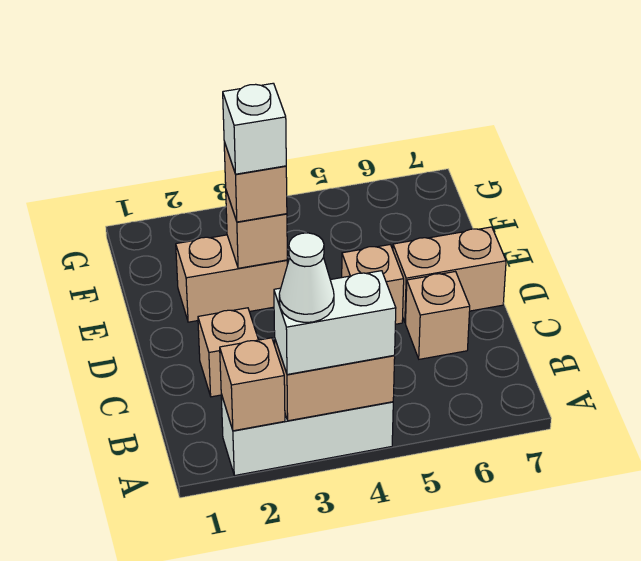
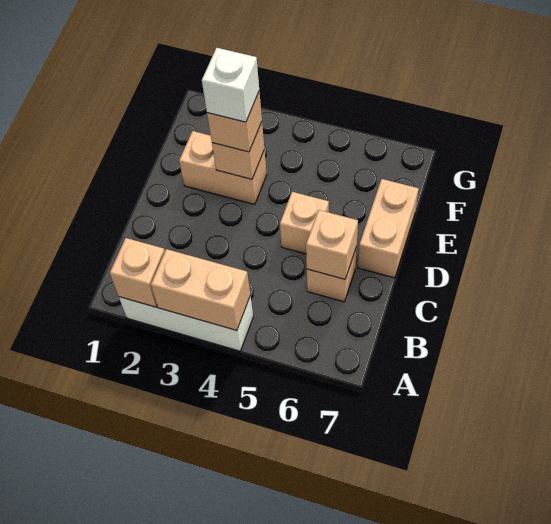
white brick A3:A4 level 3 -> none
white cone A3 level 4 -> none
tan brick C2 level 1 -> tan brick C6 level 2
tan brick D6:D7 level 1 -> tan brick D7:E7 level 1

